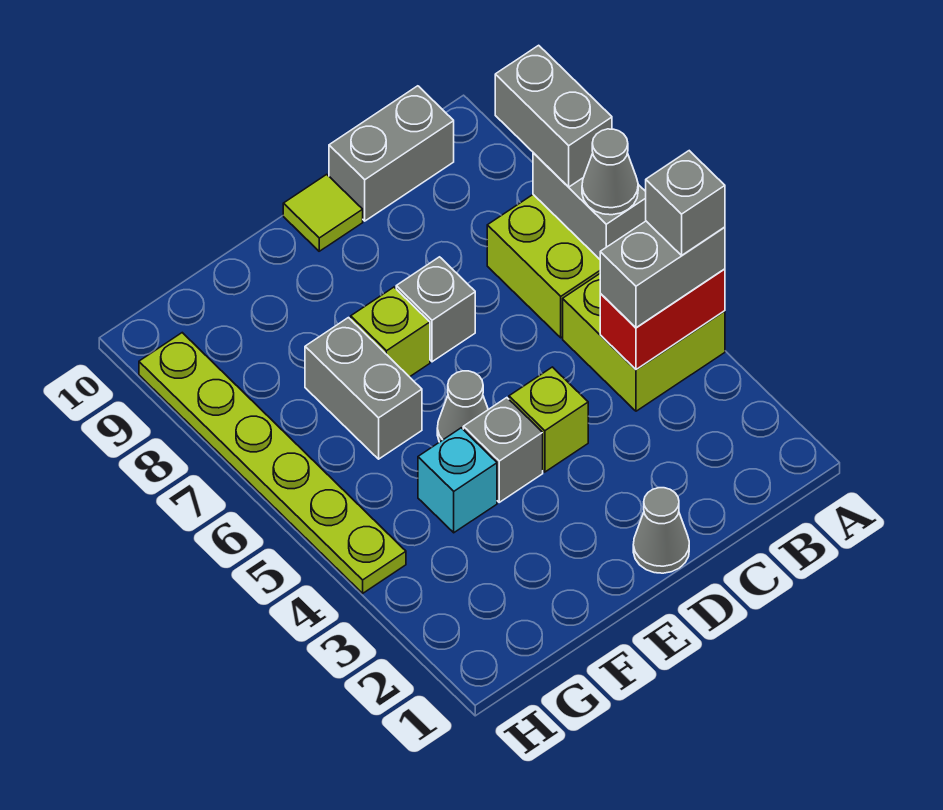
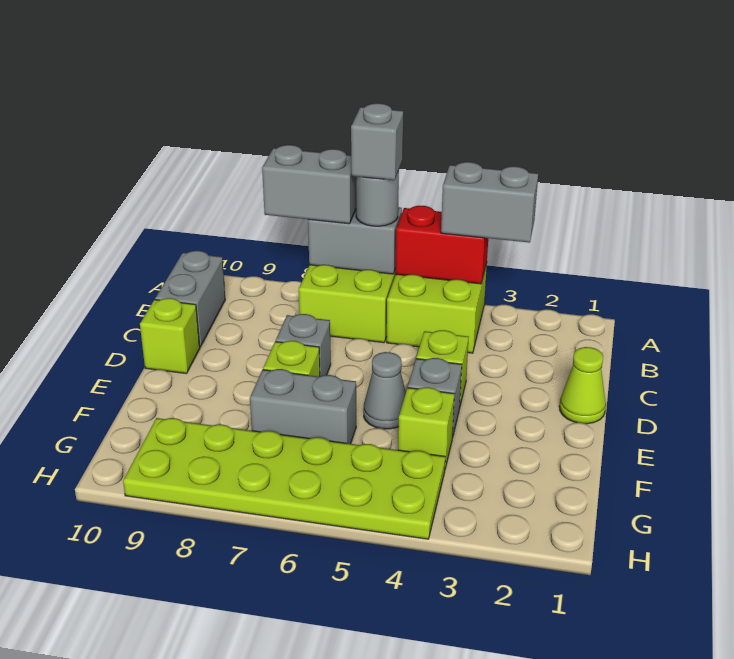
red brick A4:B4 level 2 -> red brick A4:A5 level 2
grey brick A4:B4 level 3 -> grey brick A3:A4 level 3
grey brick A4 level 4 -> grey brick A6 level 4
grey cone A6 level 3 -> grey round brick A6 level 3
grey cone D1 level 1 -> lime cone D1 level 1
lime tile D10 level 1 -> lime brick D10 level 1
cyan brick F4 level 1 -> lime brick F4 level 1
lime plate H4:H9 level 1 -> lime plate G4:H9 level 1

